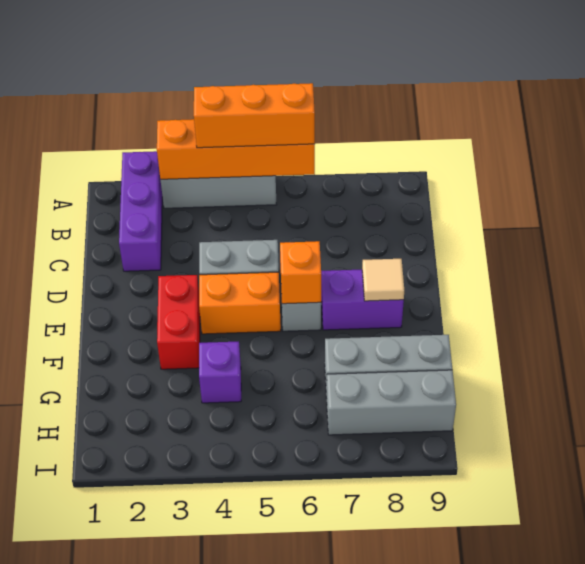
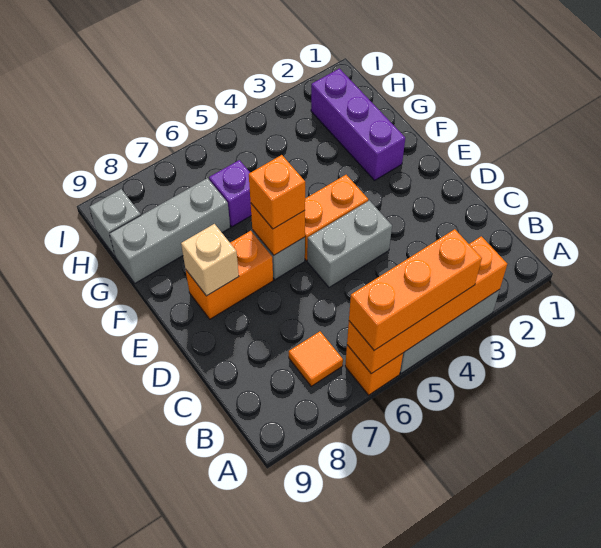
purple brick A2:C2 level 1 -> purple brick F2:H2 level 1
none -> orange brick A6 level 1
none -> orange tile B7 level 1
red brick E3:F3 level 1 -> none
none -> orange brick E6 level 3
purple brick E7:E8 level 1 -> orange brick E7:E8 level 1
tan tile E8 level 2 -> tan brick E8 level 2
purple brick G4 level 1 -> purple brick G6 level 1
grey brick H7:H9 level 1 -> grey brick H9 level 1

